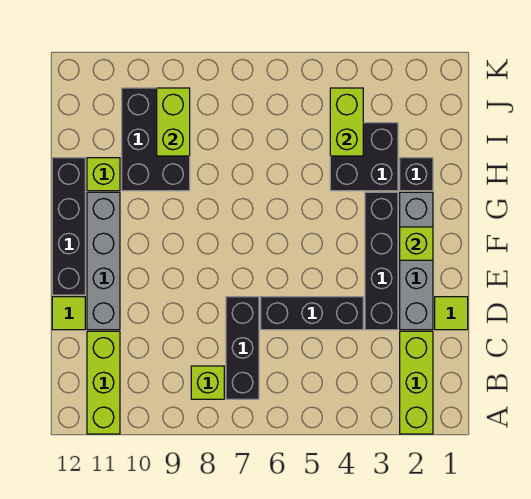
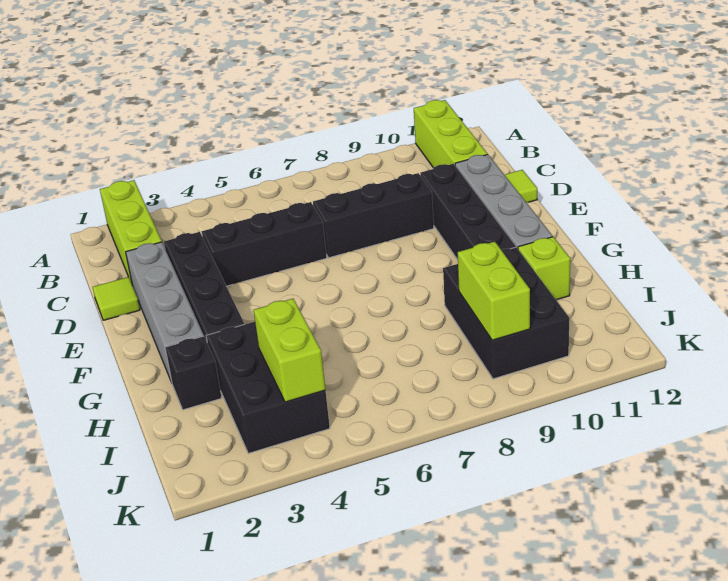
black brick B7:D7 level 1 -> black brick D7:D9 level 1
lime brick B8 level 1 -> none
black brick E12:H12 level 1 -> black brick D10:G10 level 1
lime brick F2 level 2 -> none
black brick H3:I4 level 1 -> black brick H3:J4 level 1

